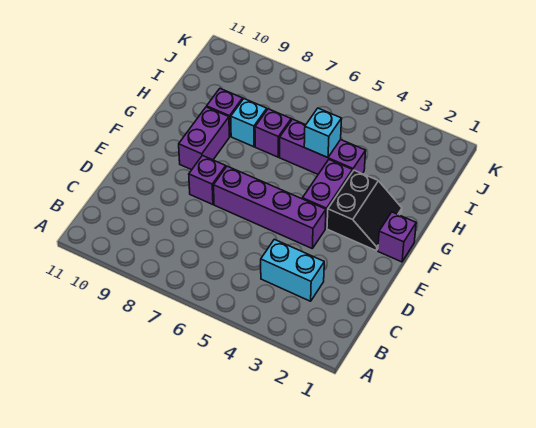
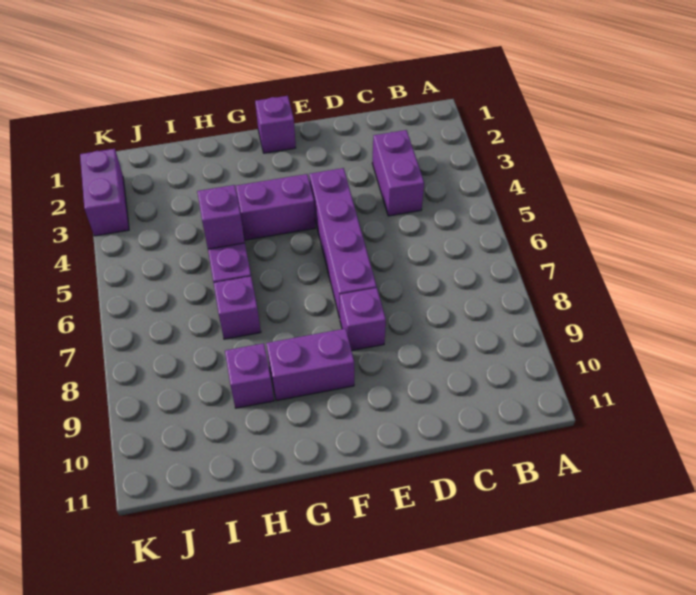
cyan brick C3:C4 level 1 -> purple brick C3:C4 level 1
black slope F2:G3 level 1 top 3 -> none
cyan brick H5 level 2 -> purple brick H5 level 2
cyan brick H8 level 1 -> none
none -> purple brick K2:K3 level 1

